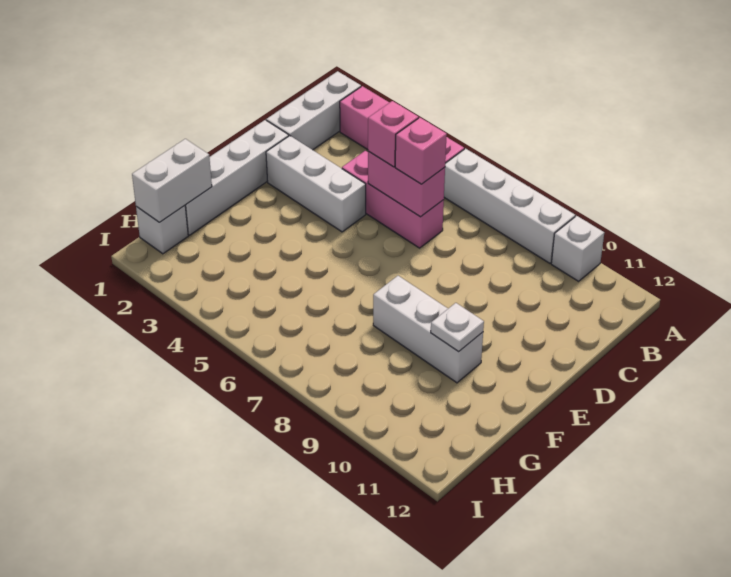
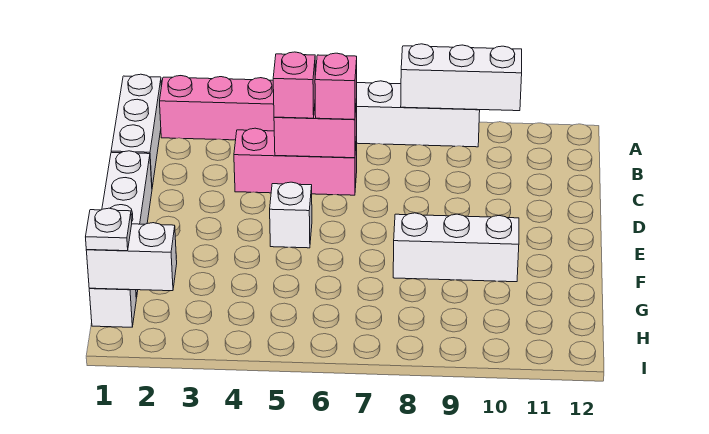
white brick A10 level 1 -> white brick E5 level 1
white brick D2:D4 level 1 -> white brick A8:A10 level 2
white plate F10 level 2 -> white plate H1 level 3
white brick G1:H1 level 2 -> white brick H1:H2 level 2

